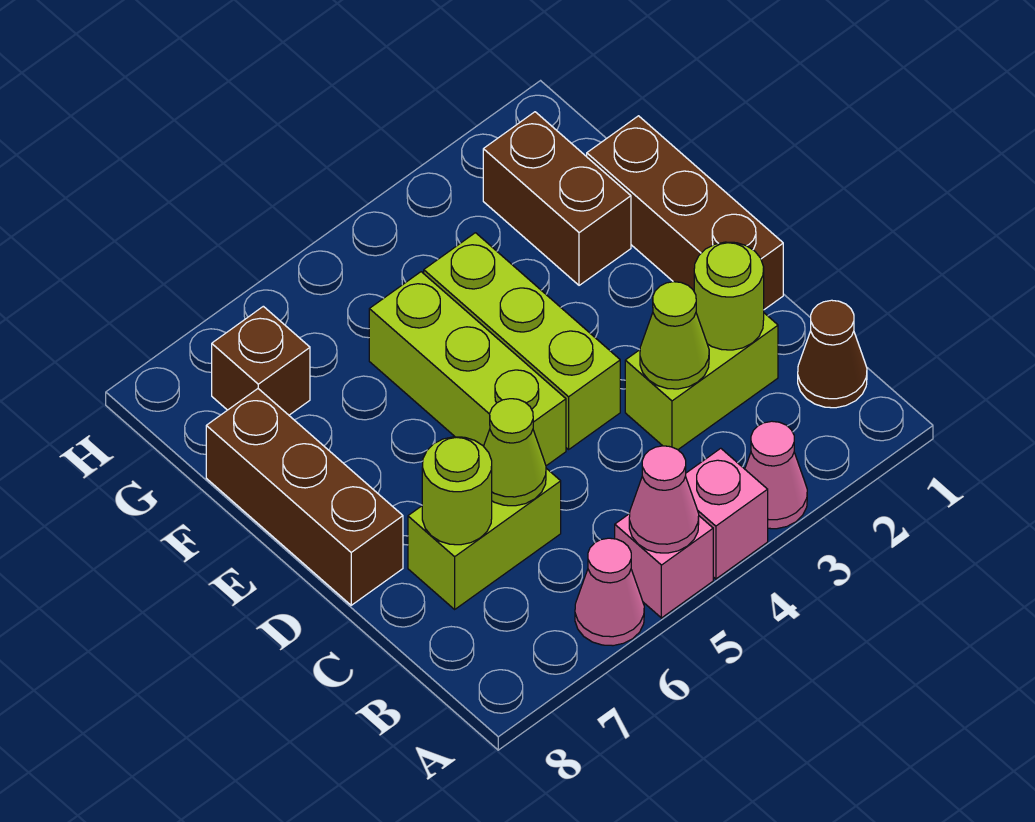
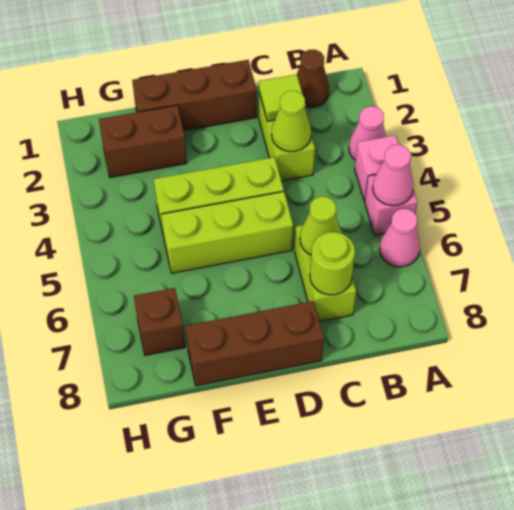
lime round brick C2 level 2 -> lime tile C2 level 2

